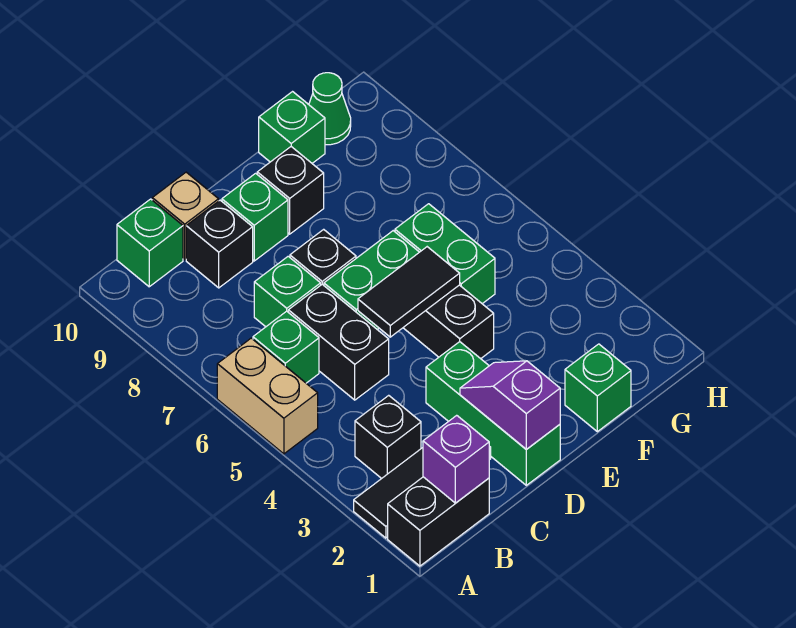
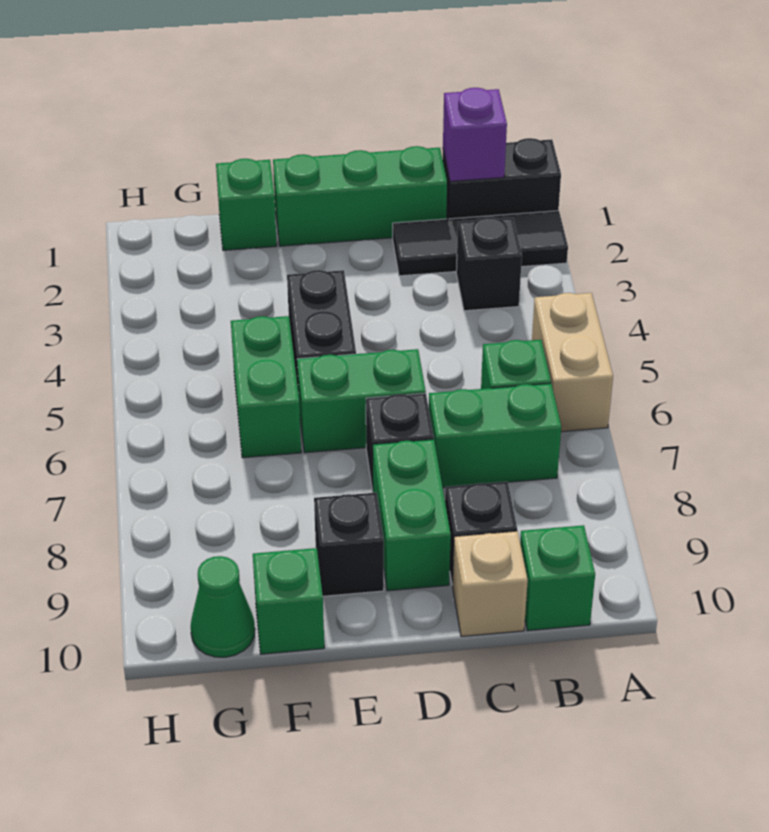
black brick C5:C6 level 1 -> none
green brick C7 level 1 -> green brick B7:C7 level 1
green brick D1:D3 level 1 -> green brick C1:E1 level 1
purple slope D1:D2 level 2 top 1 -> none
black tile D5:E5 level 2 -> none
green brick D9 level 1 -> green brick D8:D9 level 1

